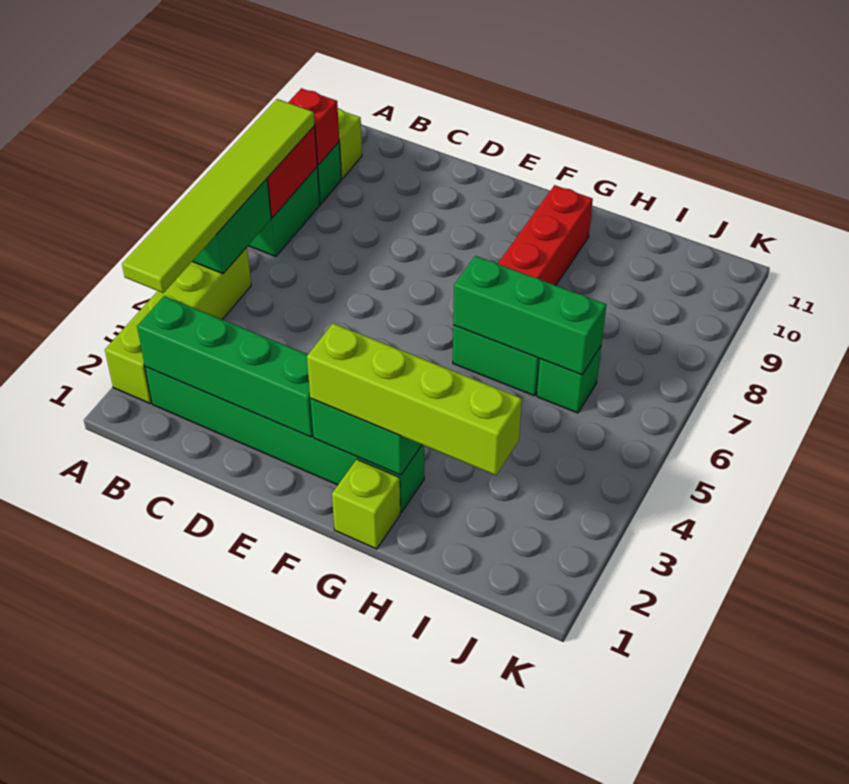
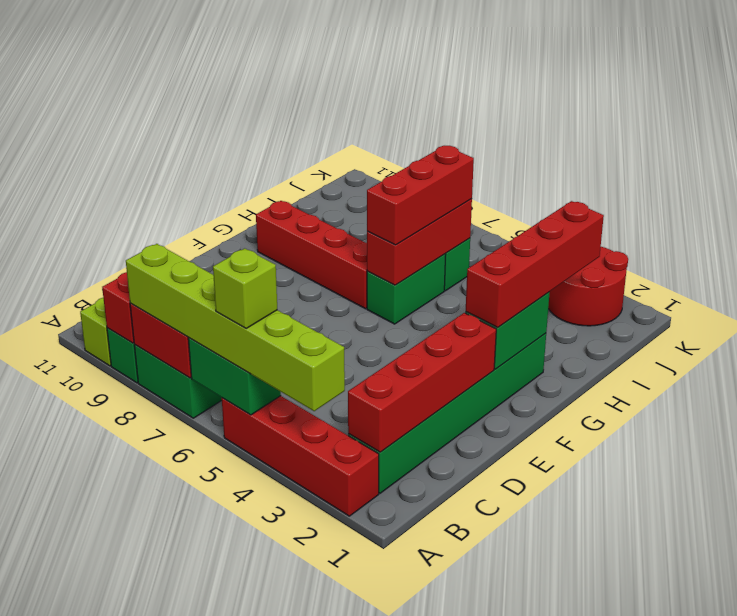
lime brick A2:A5 level 1 -> red brick A2:A5 level 1
lime tile A3:A8 level 3 -> lime brick A3:A8 level 3
green brick B2:E2 level 2 -> red brick B2:E2 level 2
lime brick F2:I2 level 3 -> red brick F2:I2 level 3
lime brick G1 level 1 -> lime brick A5 level 4
green brick G6:I6 level 2 -> red brick G6:I6 level 2
none -> red brick G6:I6 level 3
none -> red round brick J2:K3 level 1

